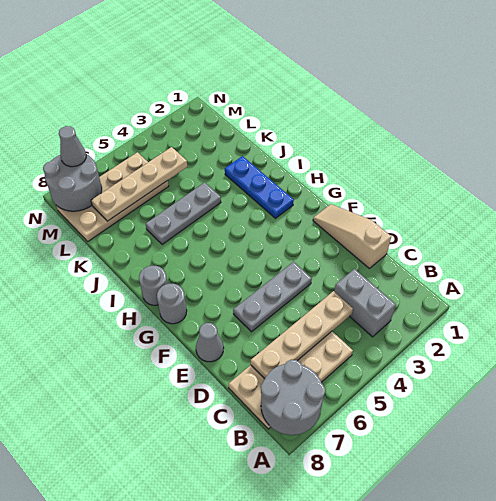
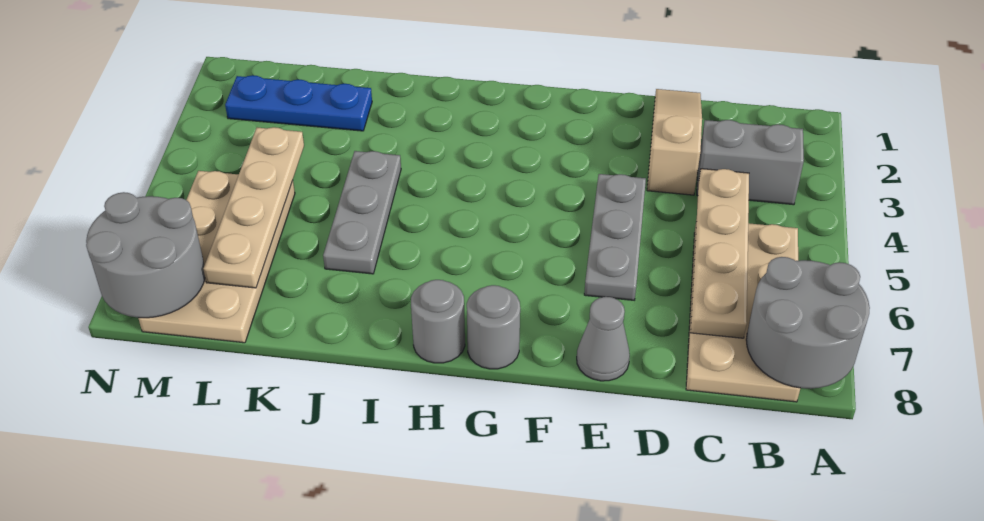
tan slope D1:F1 level 1 top D -> tan slope D1:D3 level 1 top 3
blue plate H2:J2 level 1 -> blue plate K2:M2 level 1
grey cone N7 level 3 -> none

